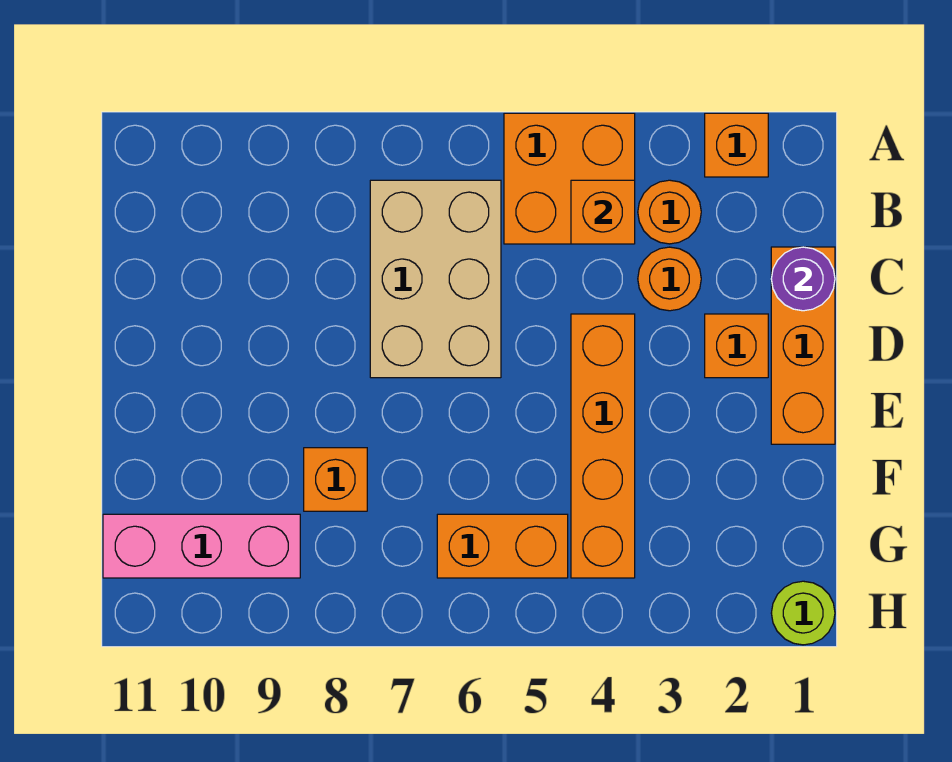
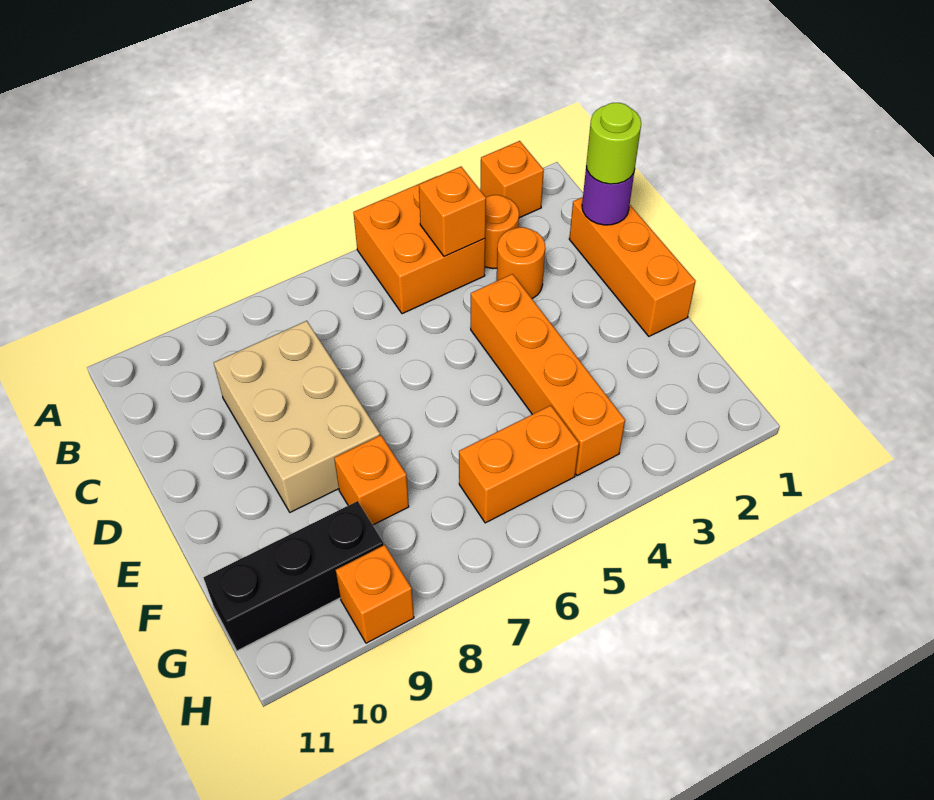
tan brick B6:D7 level 1 -> tan brick C8:E9 level 1
orange brick D2 level 1 -> orange brick H9 level 1
pink brick G9:G11 level 1 -> black brick G9:G11 level 1
lime round brick H1 level 1 -> lime round brick C1 level 3

